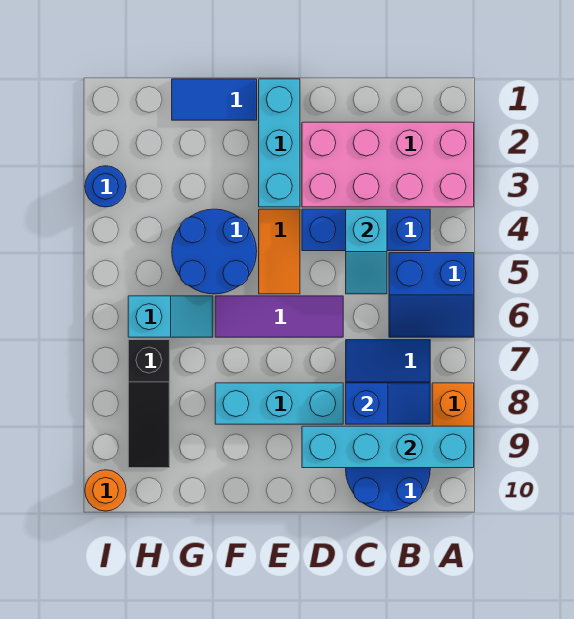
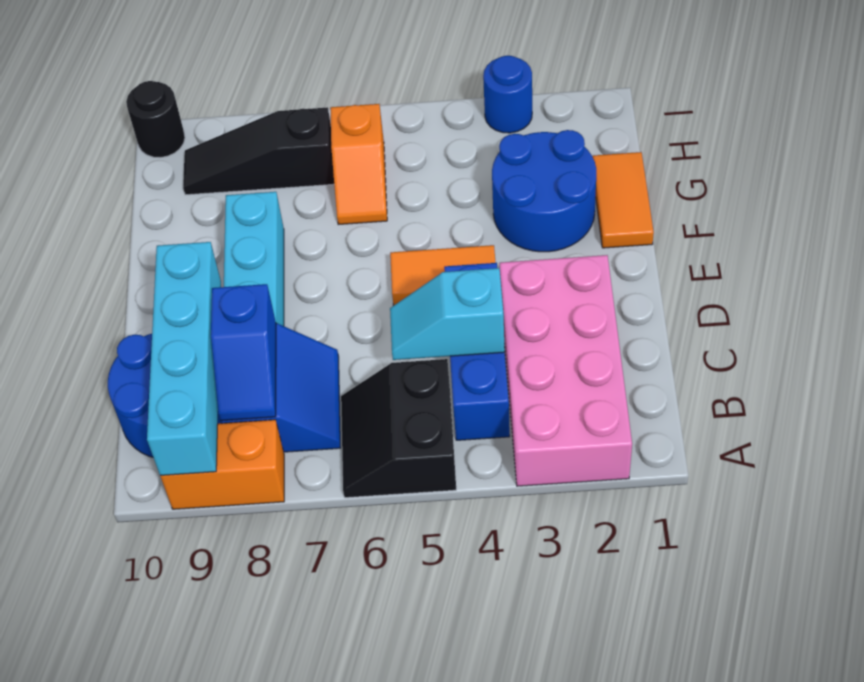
blue slope A5:B6 level 1 top 5 -> black slope A5:B6 level 1 top 5
purple tile D6:F6 level 1 -> none
cyan brick E1:E3 level 1 -> none
blue tile F1:G1 level 1 -> orange tile F1:G1 level 1
blue round brick F4:G5 level 1 -> blue round brick F2:G3 level 1
cyan slope G6:H6 level 1 top H -> orange slope G6:H6 level 1 top H
orange round brick I10 level 1 -> black round brick I10 level 1

